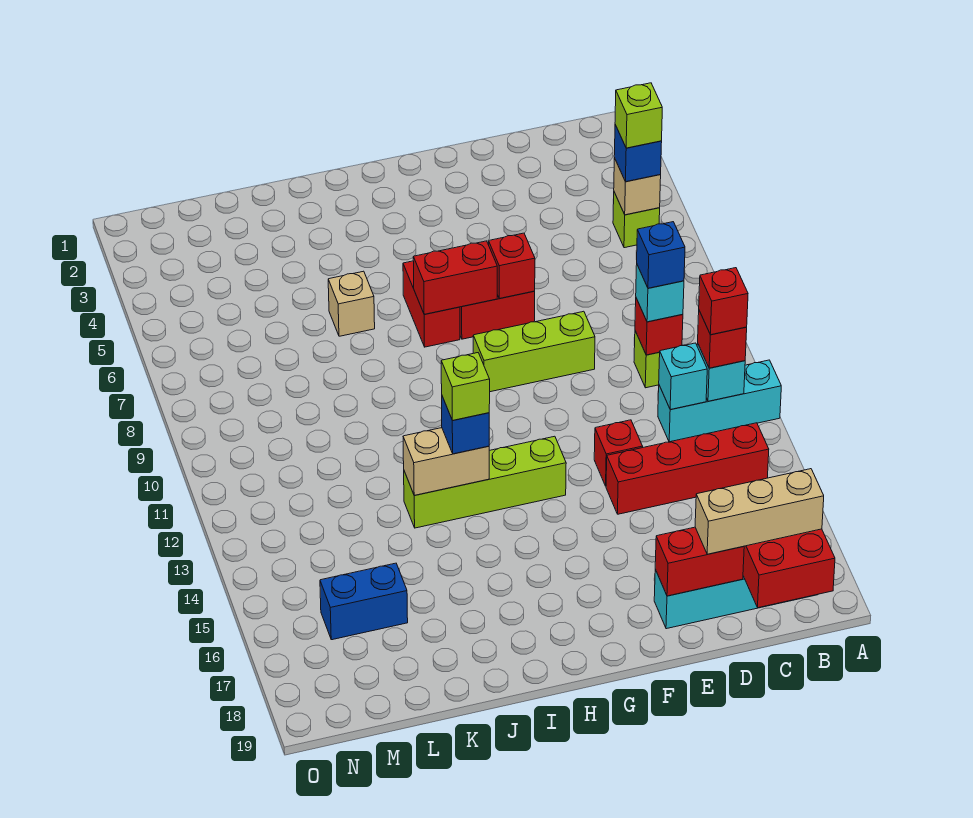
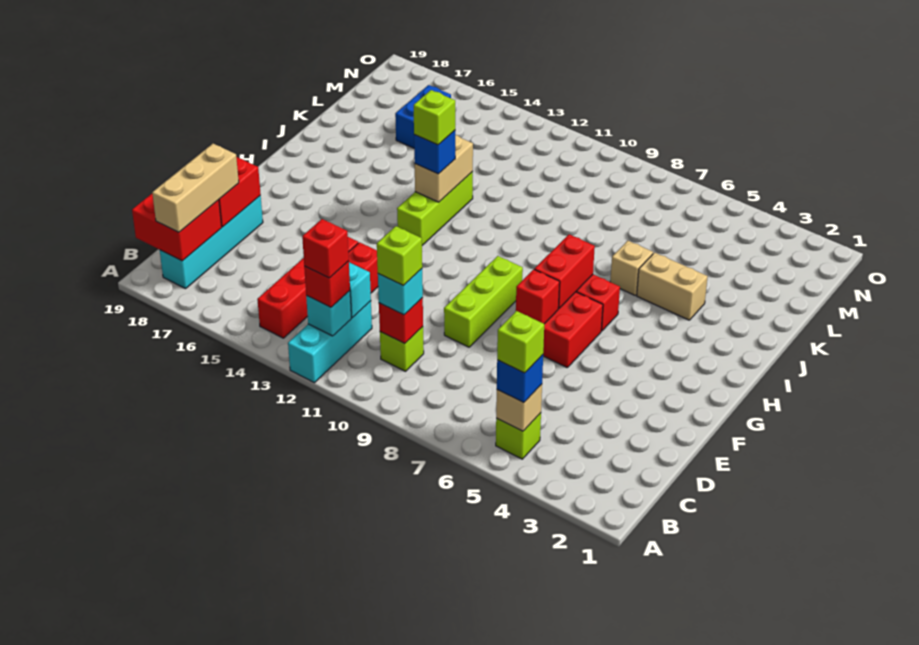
blue brick C10 level 4 -> lime brick C10 level 4
lime brick G13:J13 level 1 -> lime brick H13:J13 level 1
none -> tan brick J4:J5 level 1

